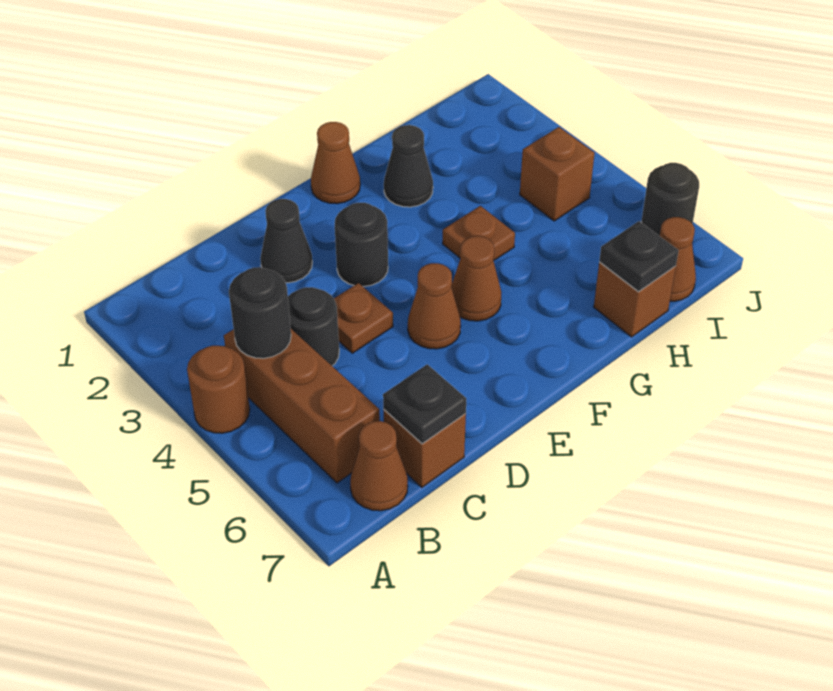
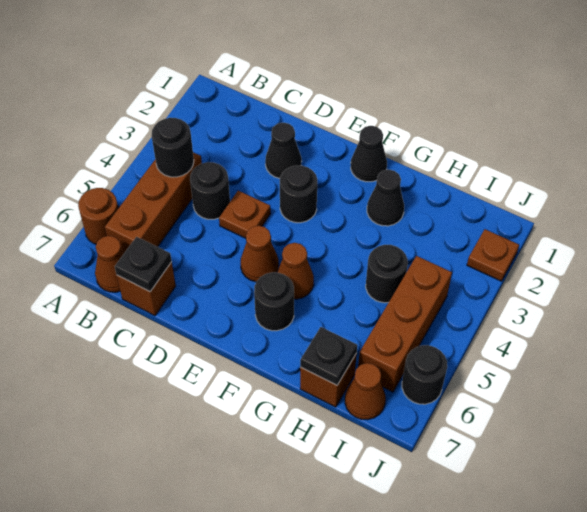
brown round brick A4 level 1 -> brown round brick A6 level 1
brown cone F1 level 1 -> black cone F1 level 1
none -> black round brick F6 level 1
brown plate G4 level 1 -> brown plate J2 level 1
none -> black round brick H4 level 1
brown brick I4 level 1 -> brown brick I4:I6 level 1

